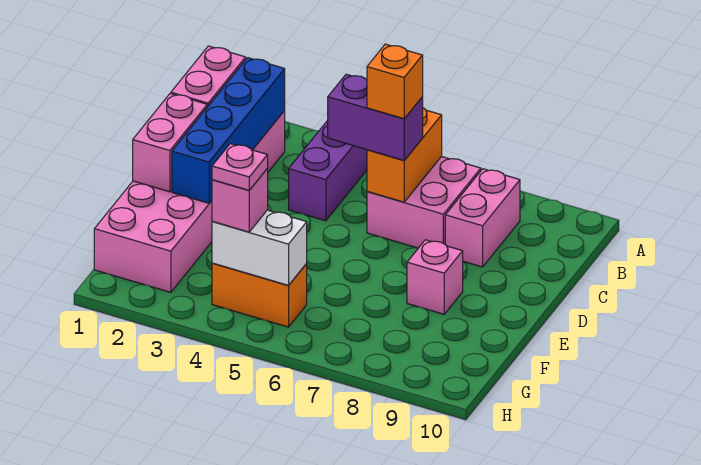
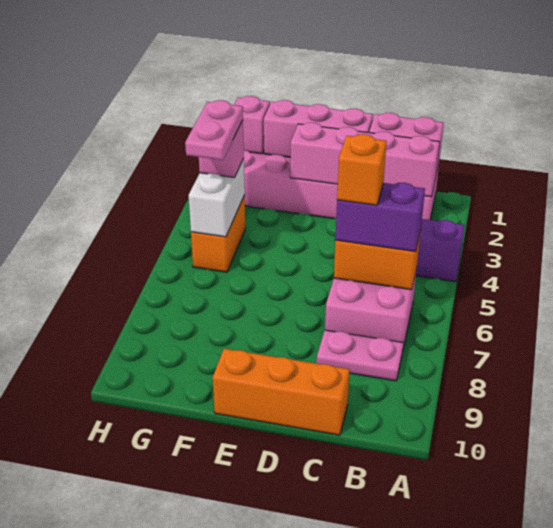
blue brick B2:E2 level 2 -> pink brick B2:E2 level 2
pink brick B8:C8 level 1 -> pink plate B8:C8 level 1
purple brick C5:C6 level 3 -> purple brick B6:C6 level 3
none -> orange brick C10:E10 level 1
pink brick D1:E1 level 2 -> pink brick D1:F1 level 2
pink brick E8 level 1 -> pink brick G1 level 2
pink plate G4 level 4 -> pink plate G4:G5 level 4

